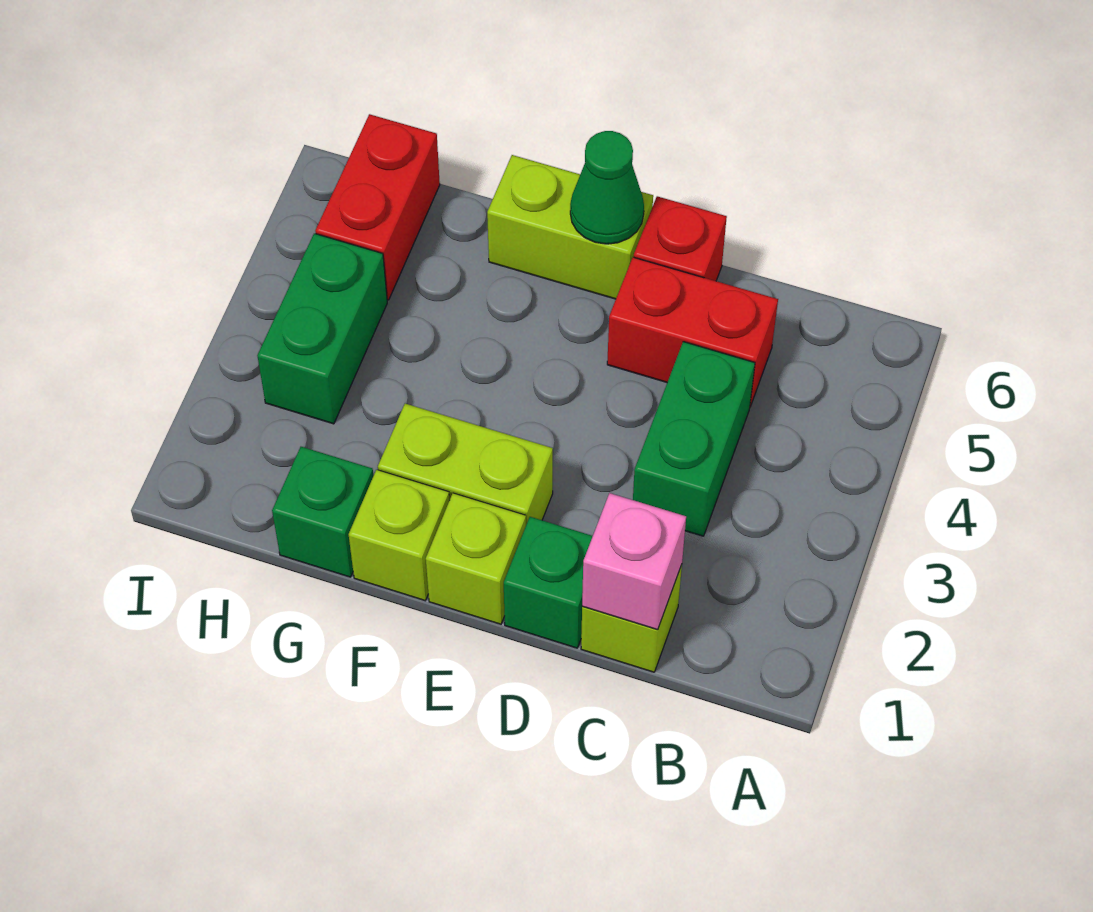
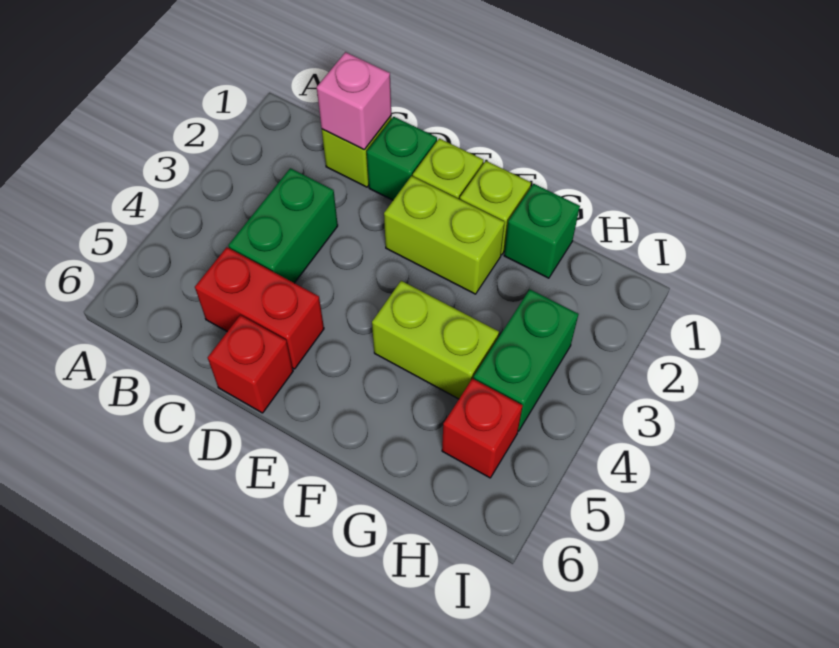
lime brick E6:F6 level 1 -> lime brick F4:G4 level 1
green cone E6 level 2 -> none
red brick H5:H6 level 1 -> red brick H5 level 1

